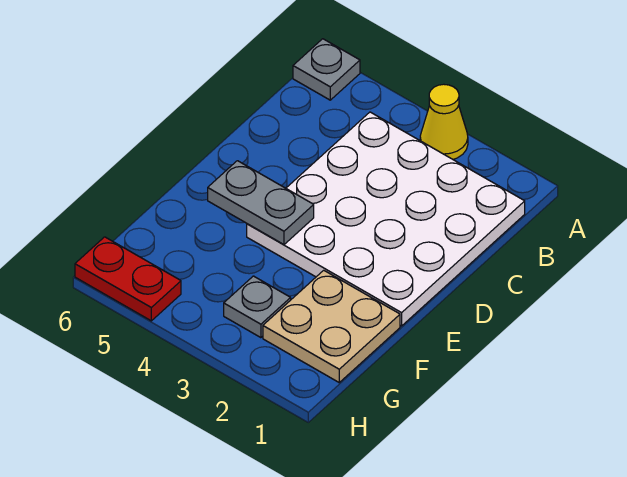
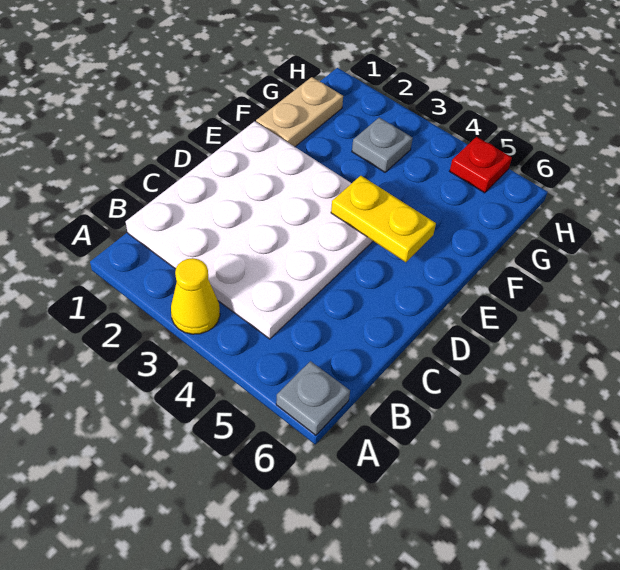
grey plate E4:E5 level 2 -> yellow plate E4:E5 level 2
tan plate F1:G2 level 1 -> tan plate F1:G1 level 1
red plate H5:H6 level 1 -> red plate H5 level 1

